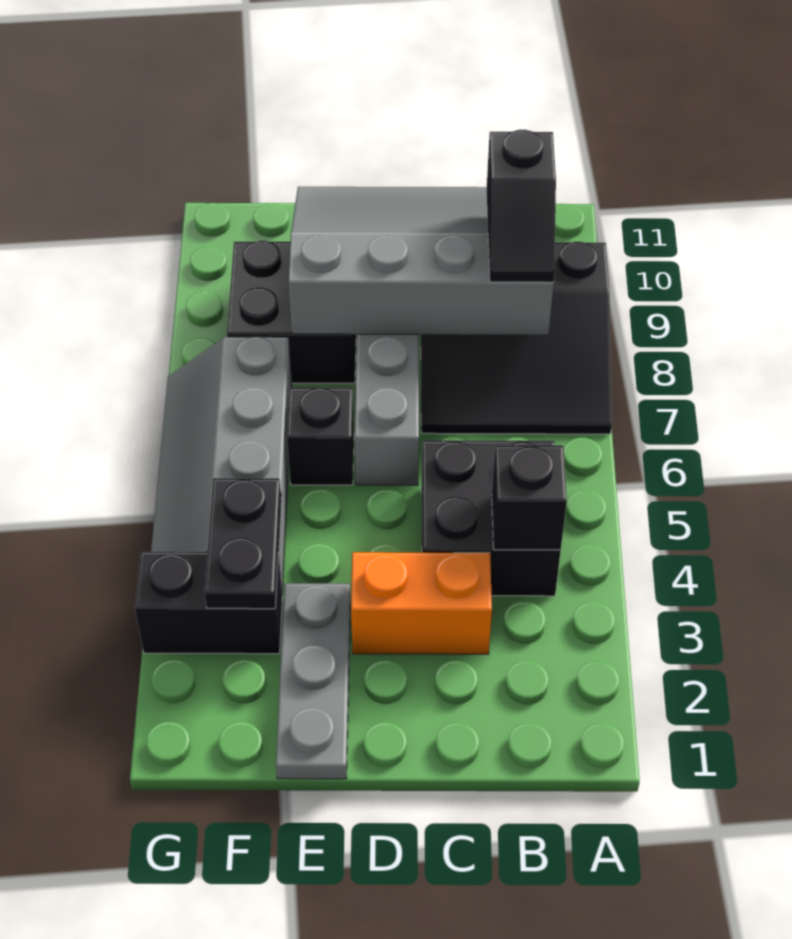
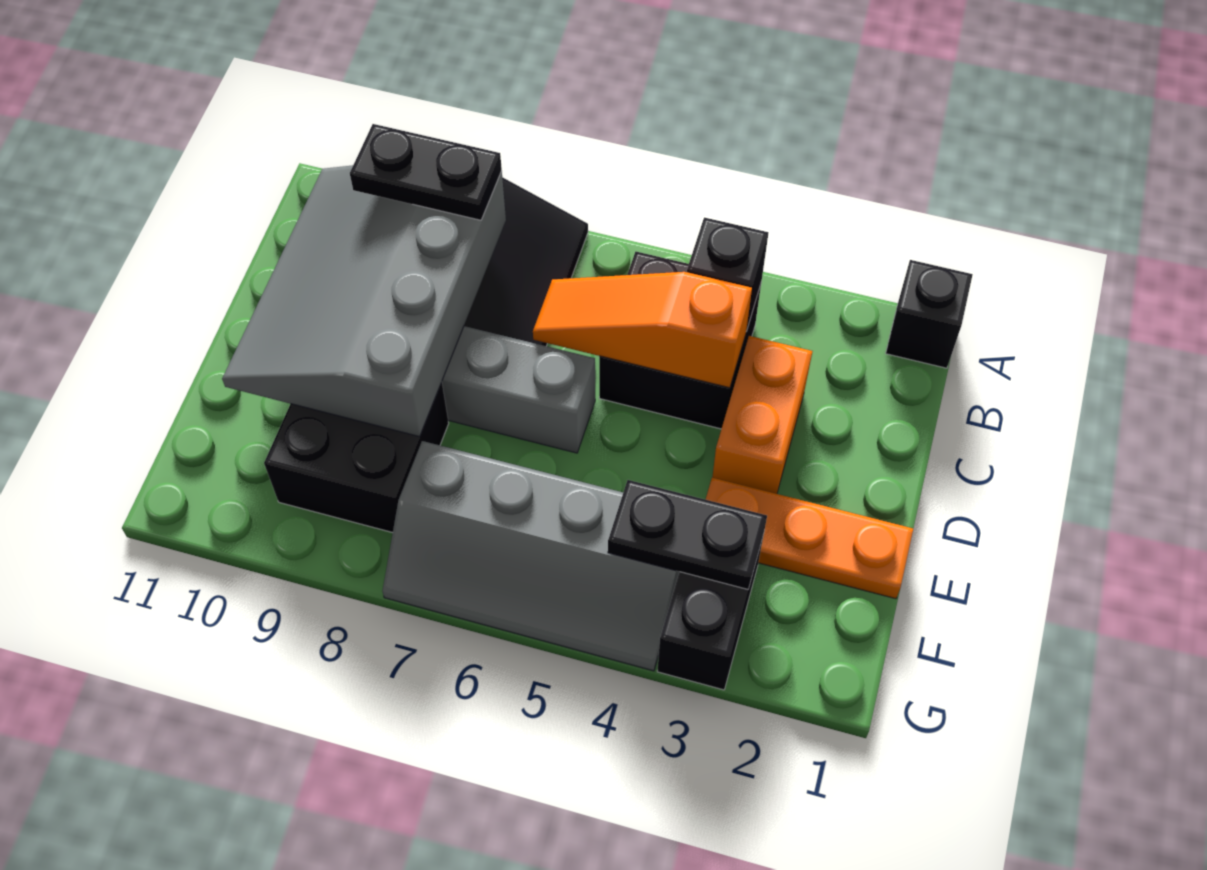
black slope B8:B9 level 3 top 9 -> black plate B8:B9 level 3
none -> orange slope C4:C6 level 2 top 4
grey plate E1:E3 level 1 -> orange plate E1:E3 level 1
black brick E6 level 1 -> black brick A1 level 1

